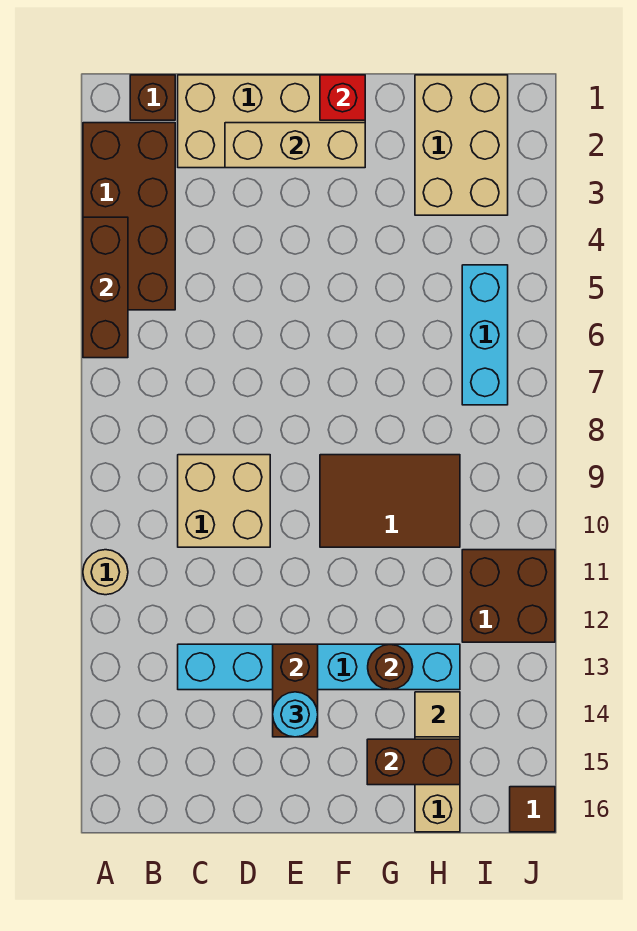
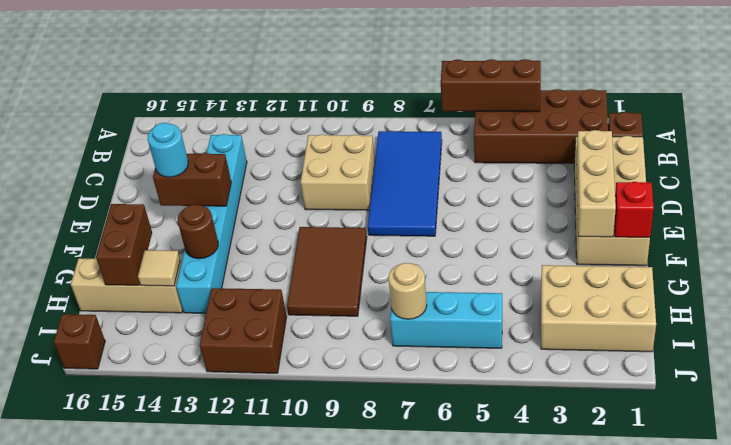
tan round brick A11 level 1 -> tan round brick I7 level 2
none -> blue tile B7:E8 level 1
brown tile J16 level 1 -> brown brick J16 level 1

